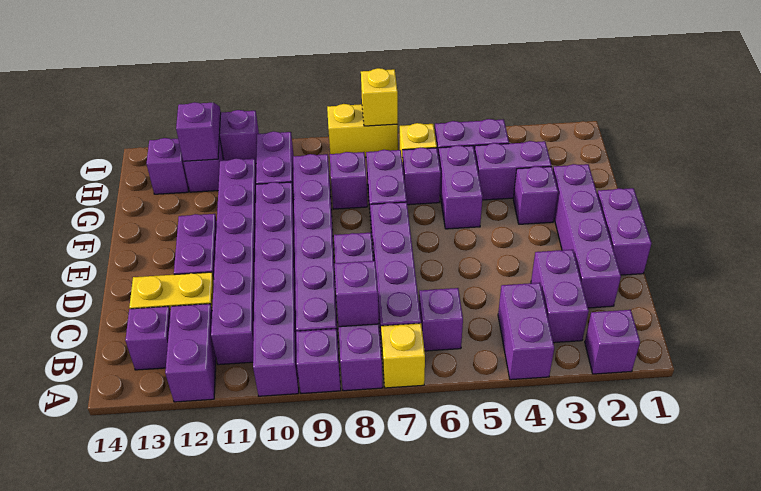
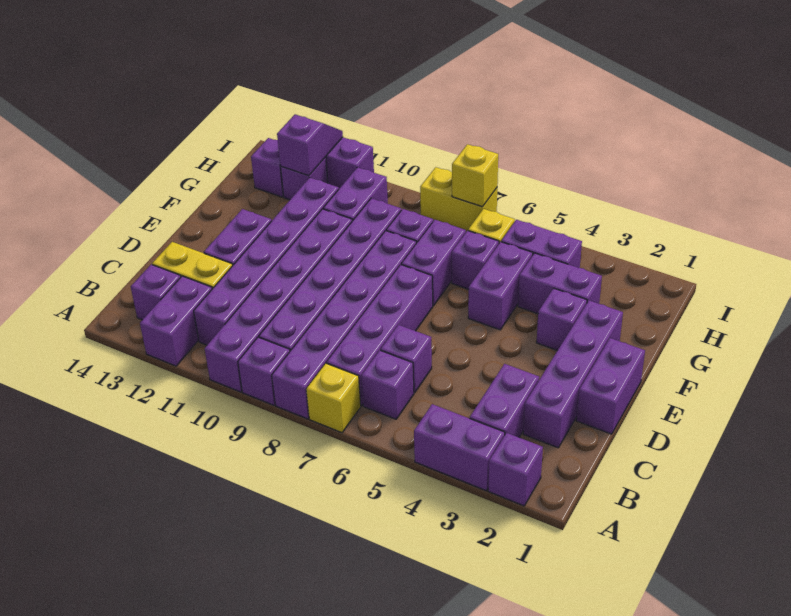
purple brick A4:B4 level 1 -> purple brick A3:A4 level 1
purple brick A8:D8 level 1 -> purple brick A8:F8 level 1
purple brick B8 level 2 -> purple brick C6 level 1

